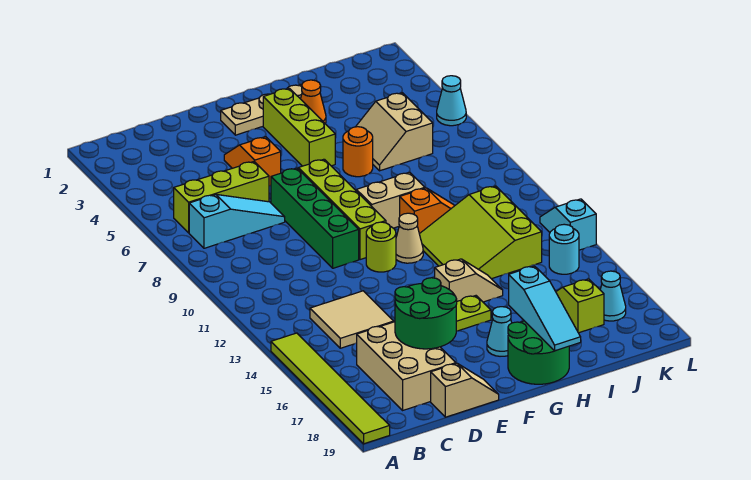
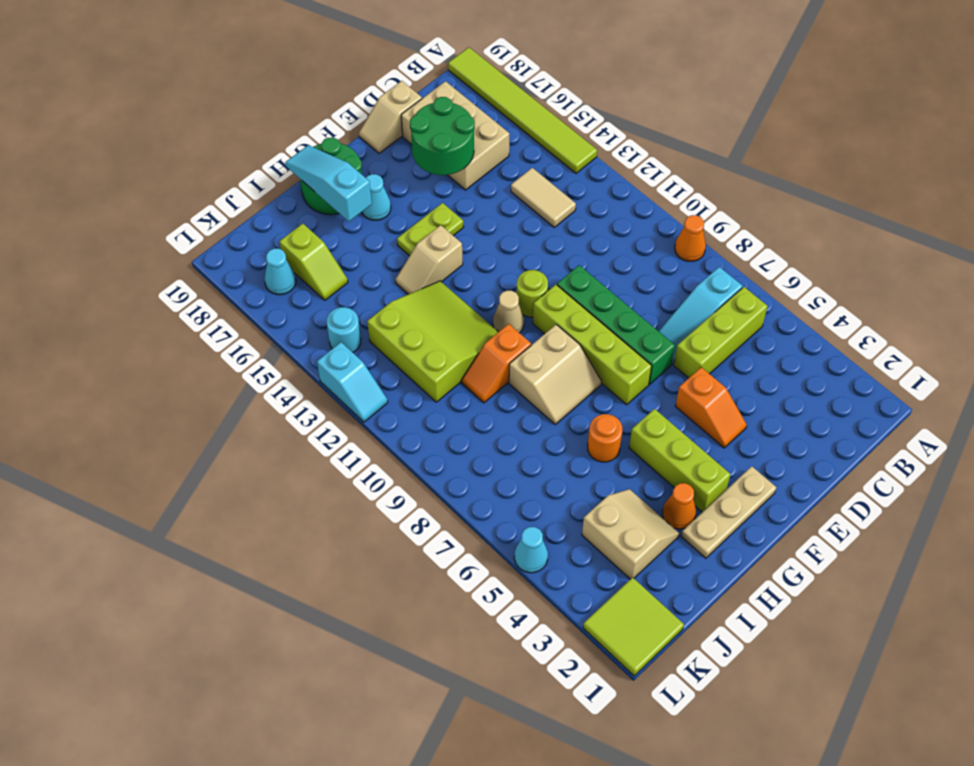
none -> orange cone A9 level 1
tan tile C13:D14 level 1 -> tan tile C13:C14 level 1
tan slope I5:J6 level 1 top J -> tan slope I3:J4 level 1 top J
none -> lime tile K1:L2 level 1

